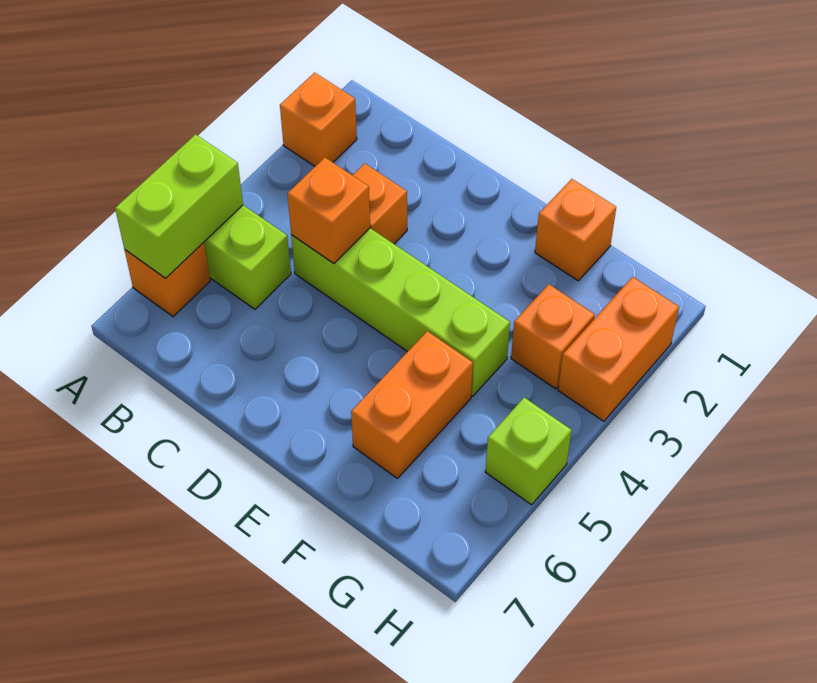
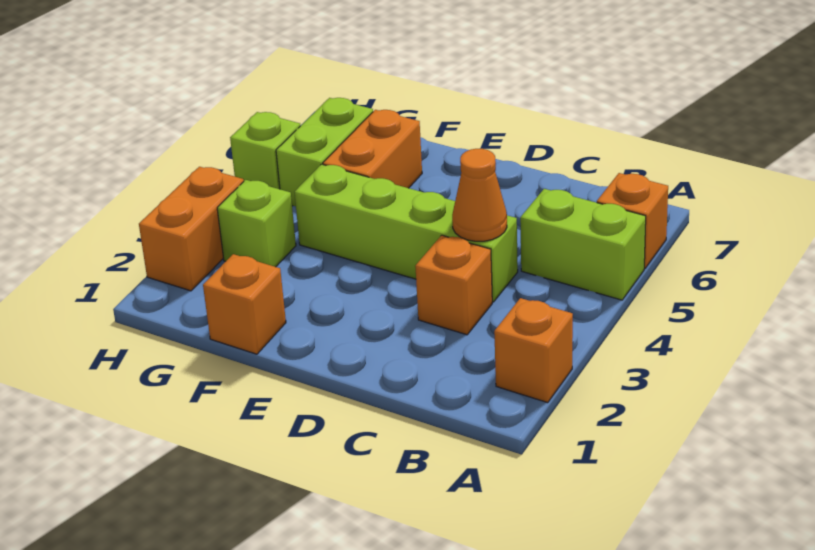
lime brick A5:A6 level 2 -> lime brick G5:G6 level 1
orange brick C4 level 2 -> orange cone C4 level 2
orange brick G3 level 1 -> lime brick G3 level 1

